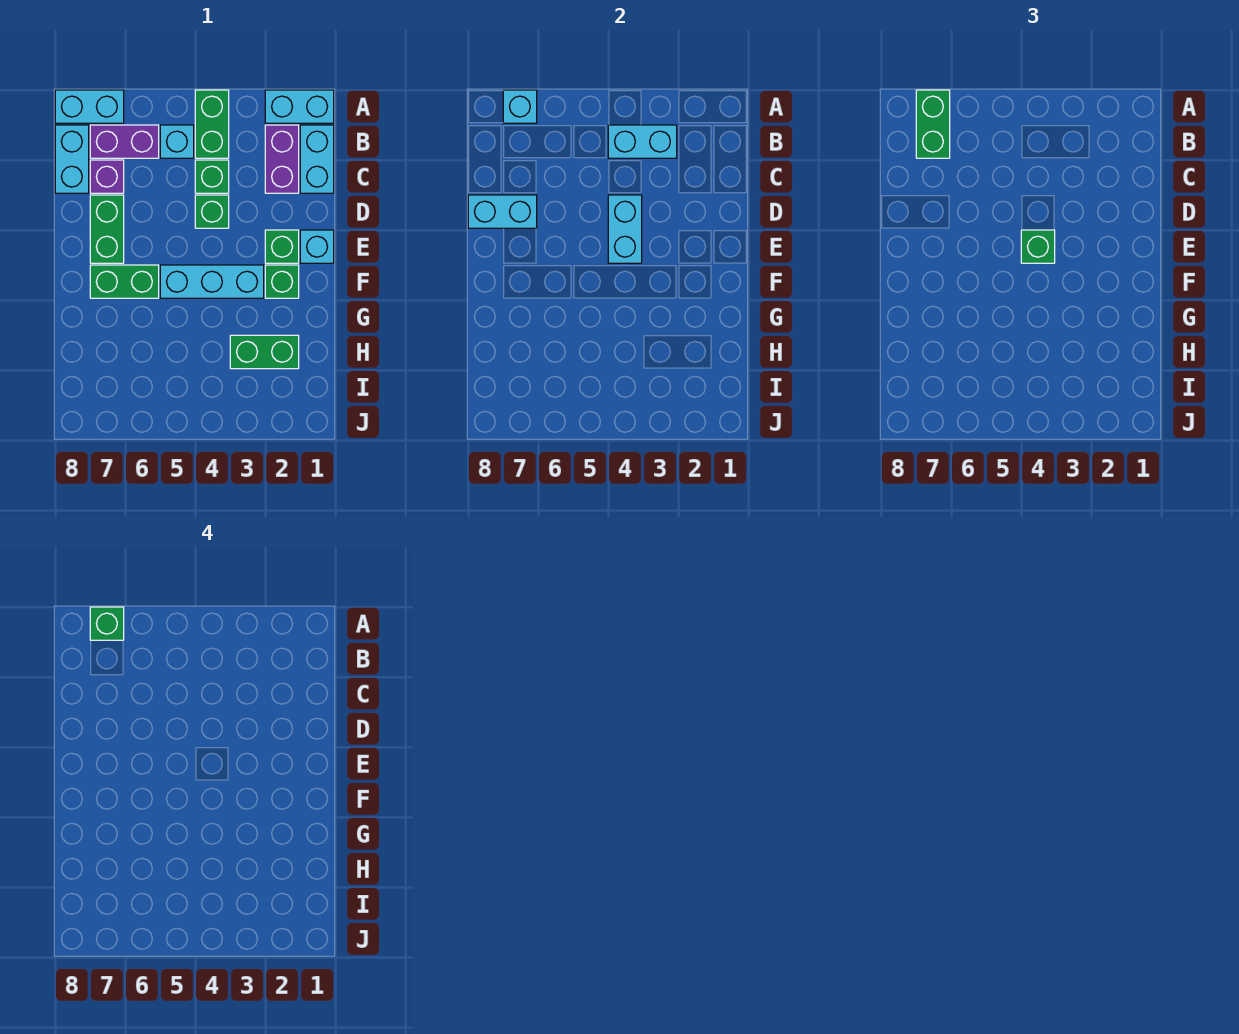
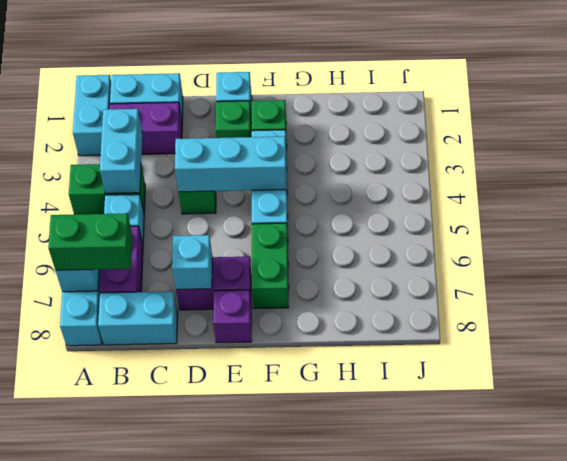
green brick A7 level 4 -> none
green brick C4 level 1 -> none
purple brick C7 level 1 -> purple brick E8 level 1
cyan brick D4:E4 level 2 -> cyan brick D4:F4 level 2
green brick D7:E7 level 1 -> purple brick D7:E7 level 1
cyan brick D7:D8 level 2 -> cyan brick D7 level 2
green brick E4 level 3 -> none
green brick H2:H3 level 1 -> none

